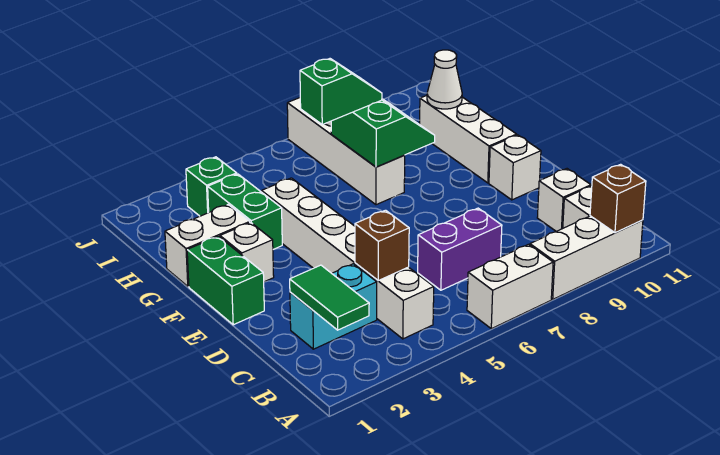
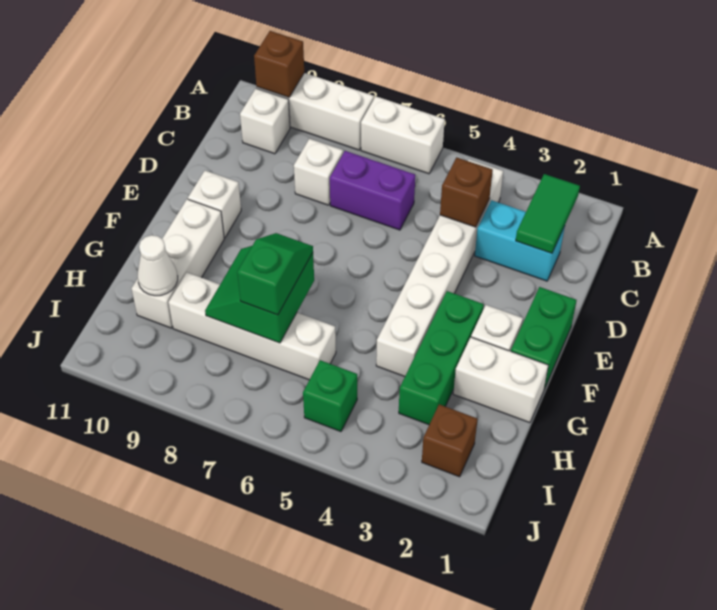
white brick C10 level 1 -> white brick C8 level 1
green brick G3:H3 level 1 -> green brick F3:H3 level 1
white brick G7:J7 level 1 -> white brick H6:H9 level 1
green slope H6:H7 level 3 top 6 -> green slope G7:H7 level 3 top H
none -> brown brick I2 level 1
green brick I3 level 1 -> green brick I5 level 1

